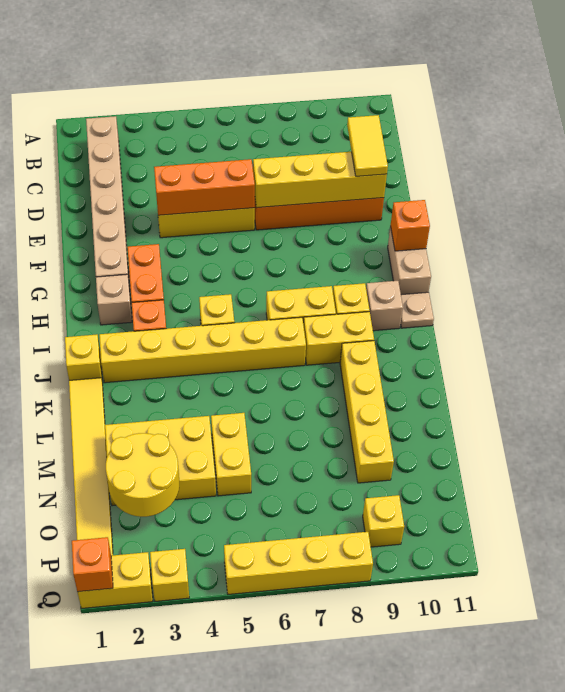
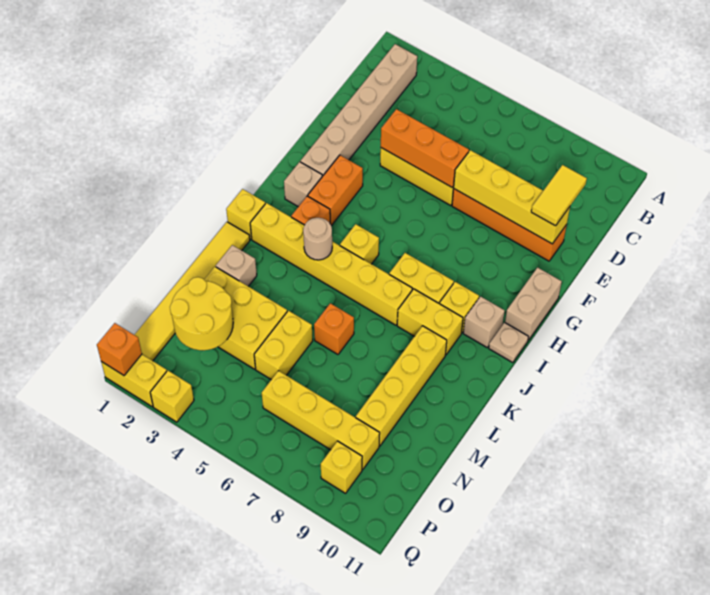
orange brick G11 level 2 -> orange brick L6 level 1
none -> tan round brick J4 level 2
none -> tan brick L2 level 1
yellow brick Q5:Q8 level 1 -> yellow brick O6:O9 level 1

